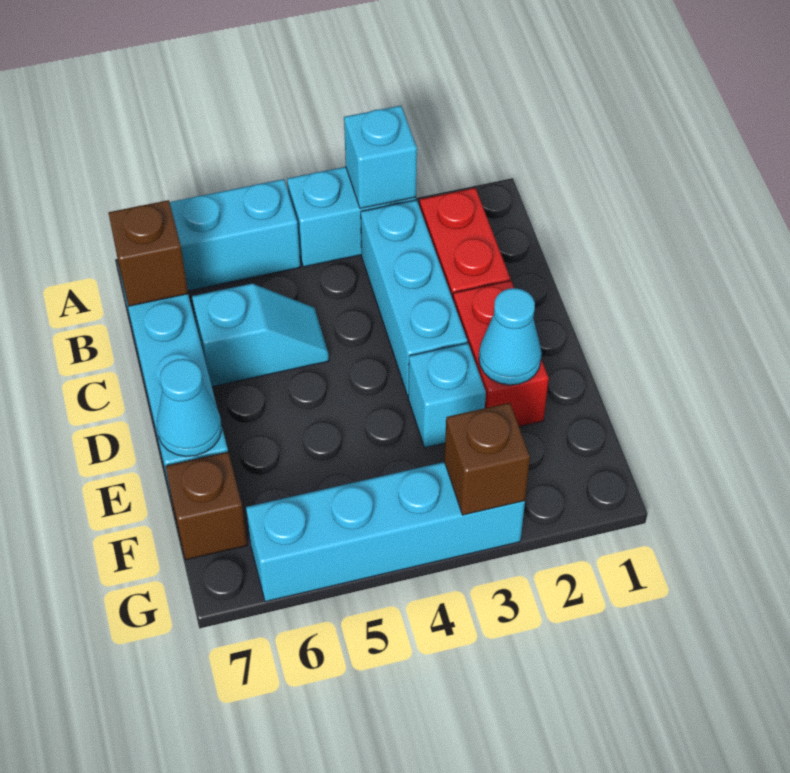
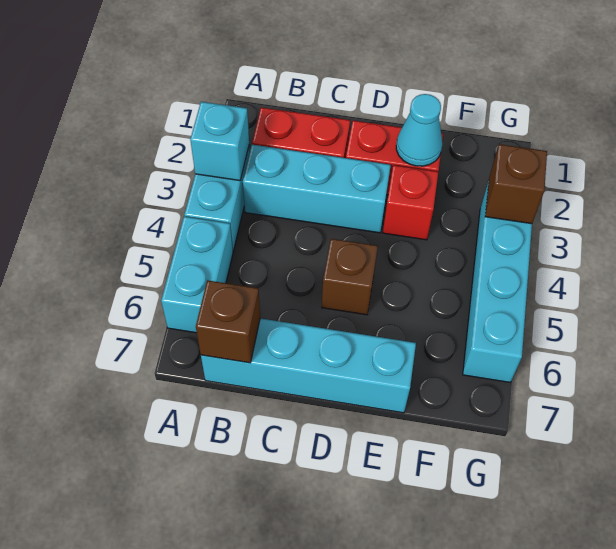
cyan slope C5:C6 level 1 top 6 -> none
cyan brick E3 level 1 -> red brick E3 level 1
cyan cone E7 level 2 -> none
brown brick F7 level 1 -> brown brick D5 level 1

